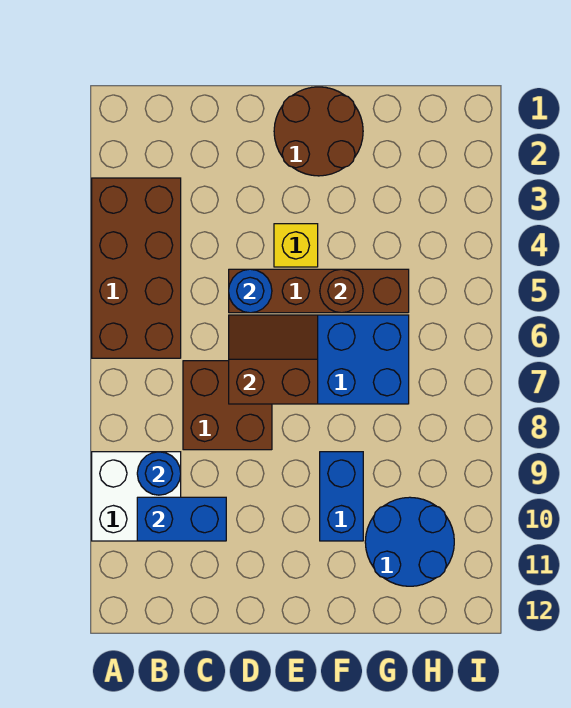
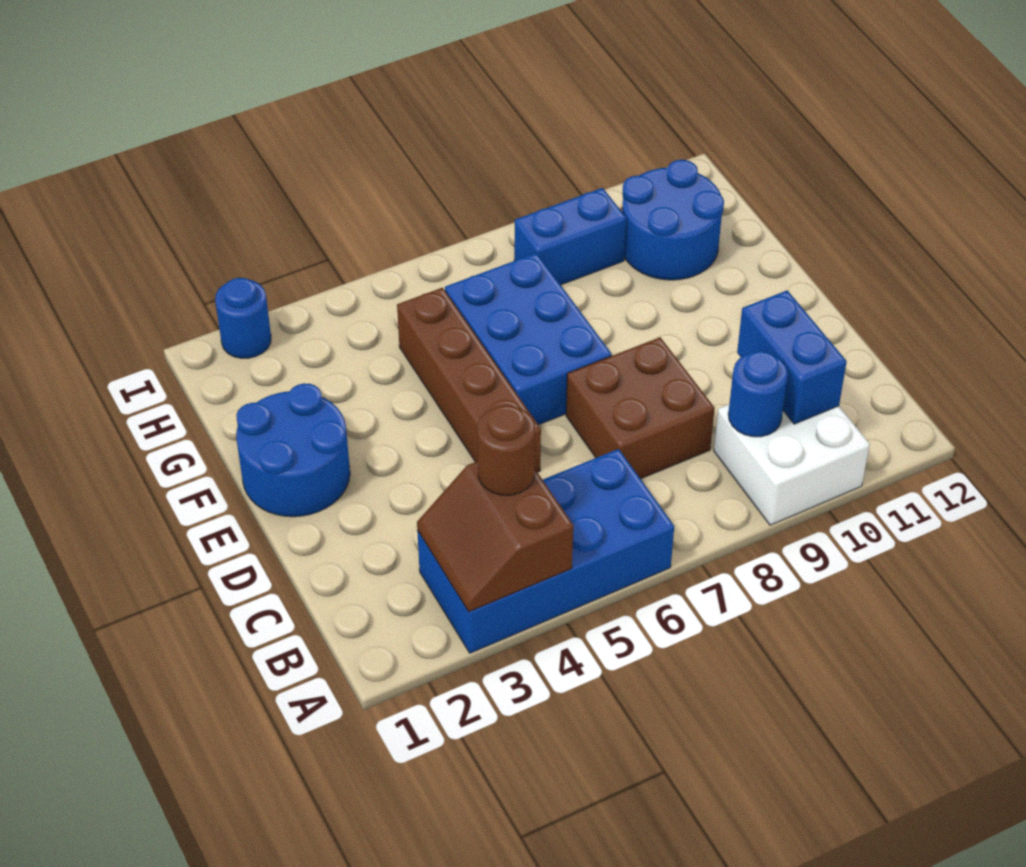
brown brick A3:B6 level 1 -> blue brick A3:B6 level 1
blue round brick D5 level 2 -> blue round brick I2 level 1
brown slope D6:E7 level 2 top 7 -> brown slope A3:B4 level 2 top 4
brown round brick E1:F2 level 1 -> blue round brick E1:F2 level 1
yellow brick E4 level 1 -> none
brown round brick F5 level 2 -> brown round brick B4 level 3
blue brick F9:F10 level 1 -> blue brick H8:H9 level 1

